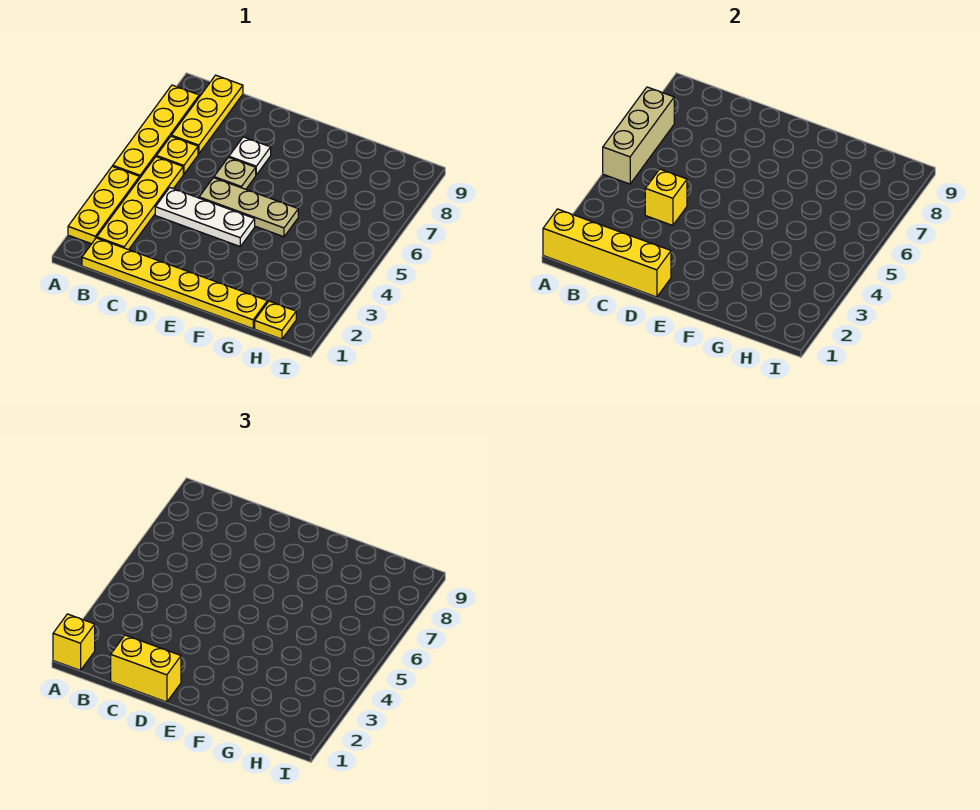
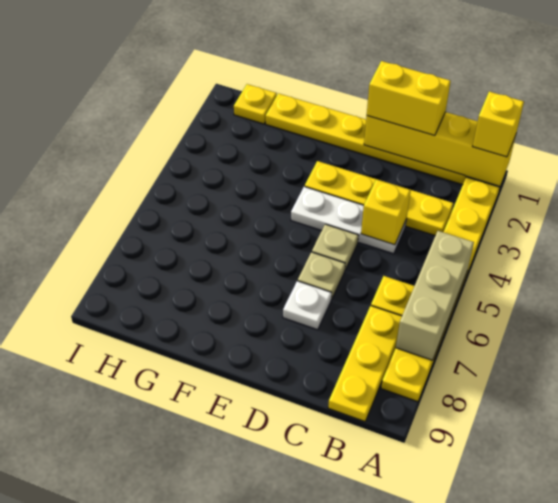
yellow plate B2:B5 level 1 -> yellow plate B3:E3 level 1
tan plate D5:F5 level 1 -> tan plate D5 level 1

